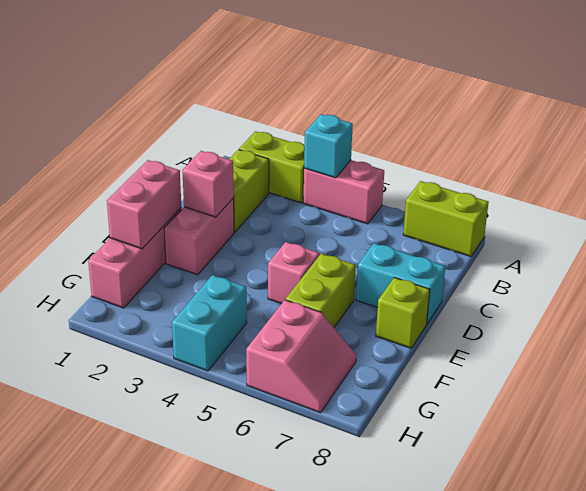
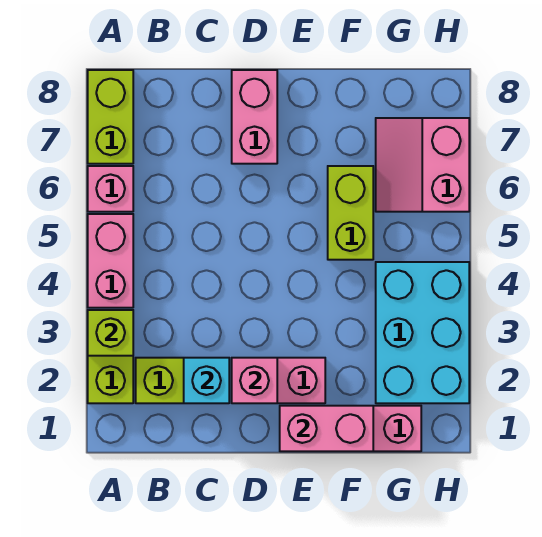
cyan brick A4 level 2 -> cyan brick C2 level 2
cyan brick D7:D8 level 1 -> pink brick D7:D8 level 1
pink brick E5 level 1 -> pink brick A6 level 1
lime brick E6:F6 level 1 -> lime brick F5:F6 level 1
lime brick E8 level 1 -> lime brick A3 level 2
cyan brick G4:H4 level 1 -> cyan brick G2:H4 level 1
pink slope G6:H7 level 1 top 6 -> pink slope G6:H7 level 1 top H

